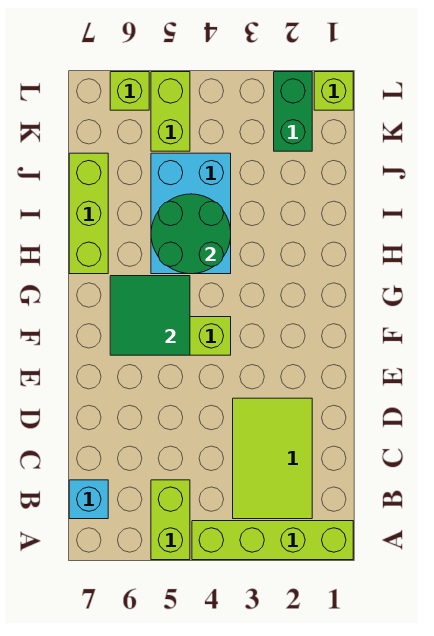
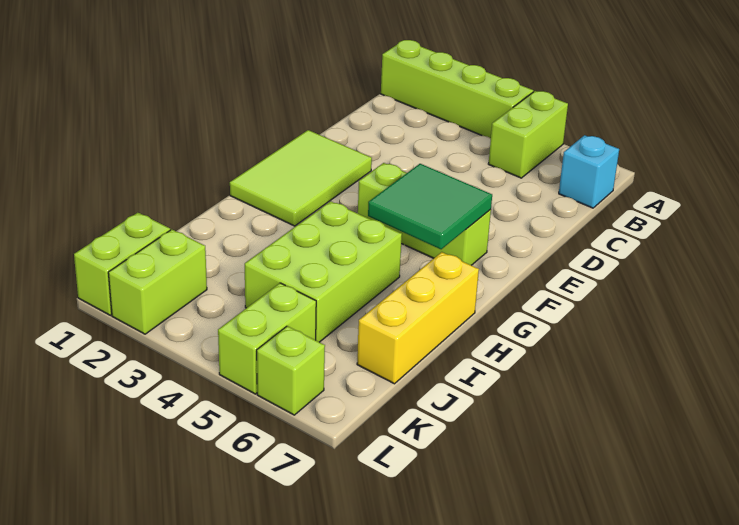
lime tile B2:D3 level 1 -> lime tile E1:G2 level 1
cyan brick H4:J5 level 1 -> lime brick H4:J5 level 1
green round brick H4:I5 level 2 -> none
lime brick H7:J7 level 1 -> yellow brick H7:J7 level 1
green brick K2:L2 level 1 -> lime brick K2:L2 level 1
lime brick L1 level 1 -> lime brick K1:L1 level 1

